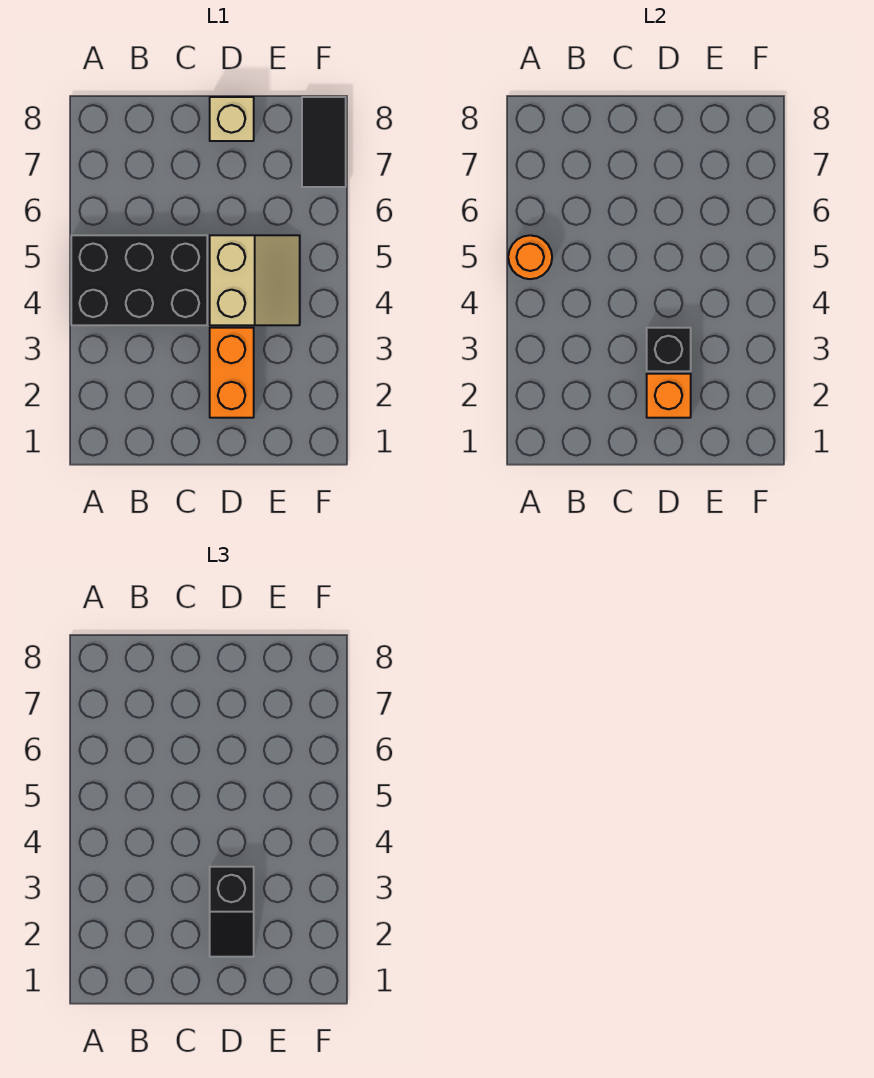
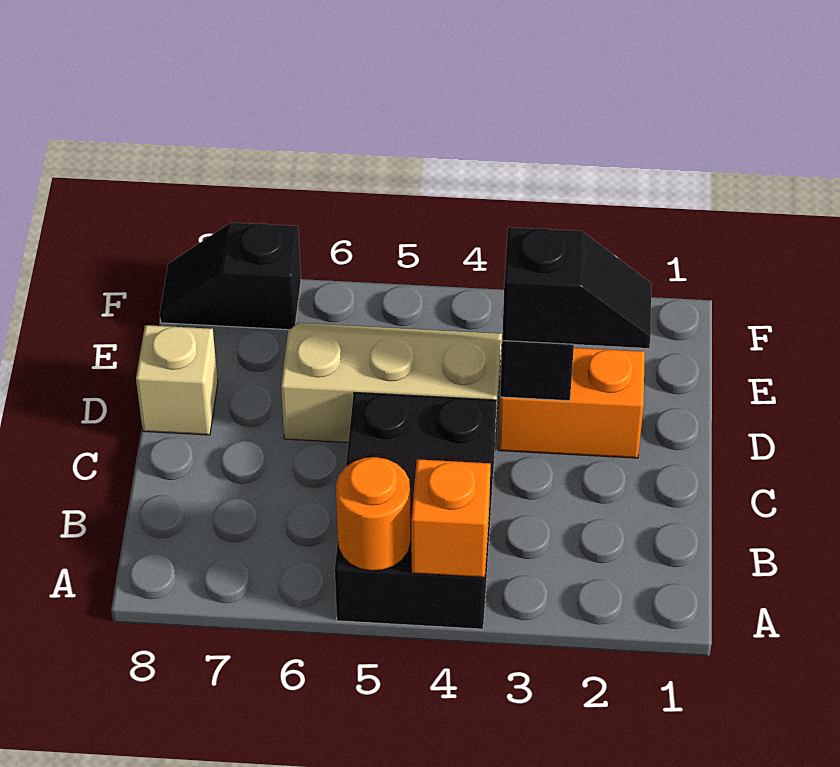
orange brick D2 level 2 -> orange brick A4 level 2
tan slope D4:E5 level 1 top D -> tan slope D4:E6 level 1 top D
black tile F7:F8 level 1 -> black slope F7:F8 level 1 top 7

